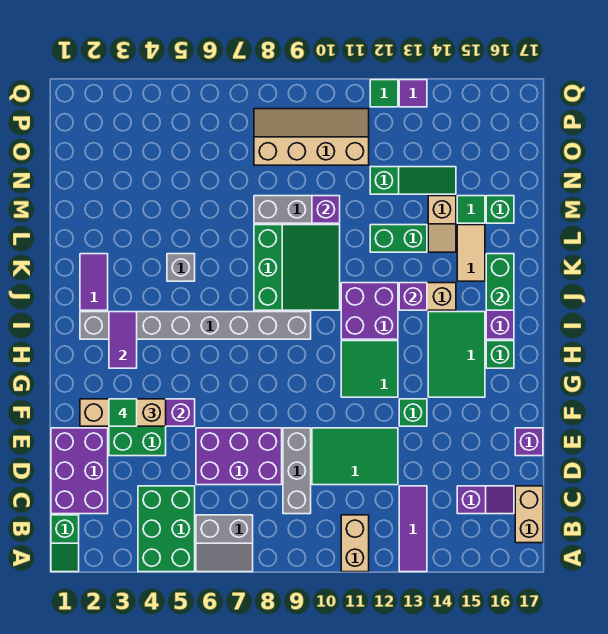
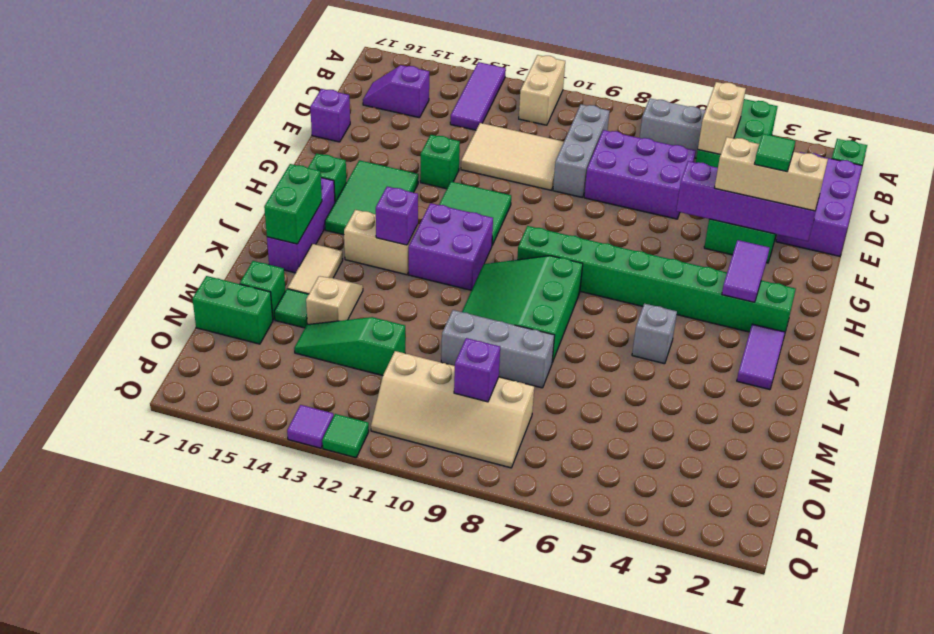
tan brick B17:C17 level 1 -> tan brick B5:C5 level 2
green tile D10:E12 level 1 -> tan tile D10:E12 level 1
grey brick I2:I9 level 1 -> green brick I2:I9 level 1
green brick L12:L13 level 1 -> green brick N16:N17 level 1
purple brick M10 level 2 -> purple brick O9 level 2

